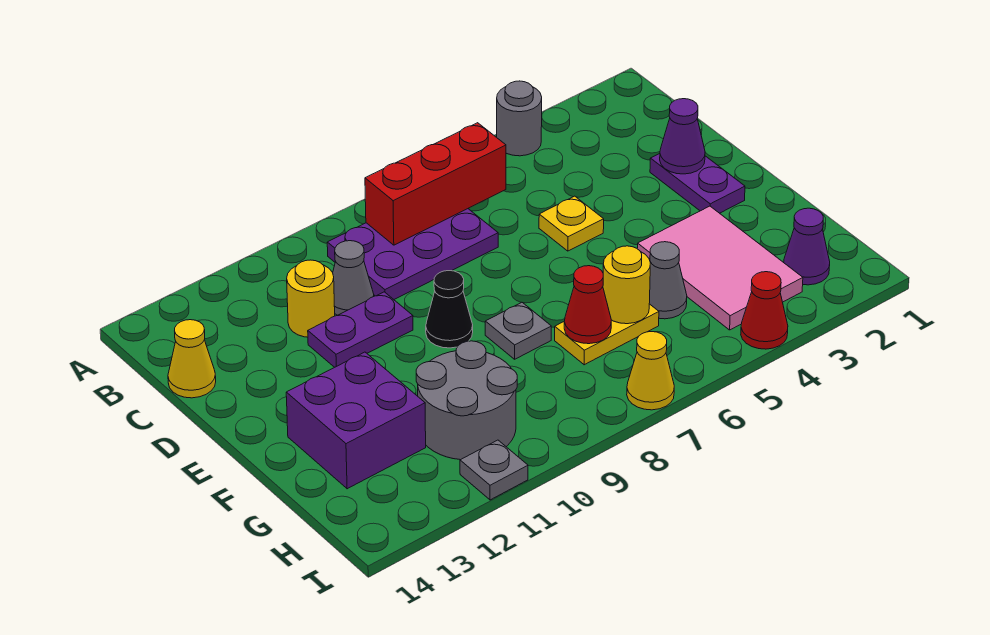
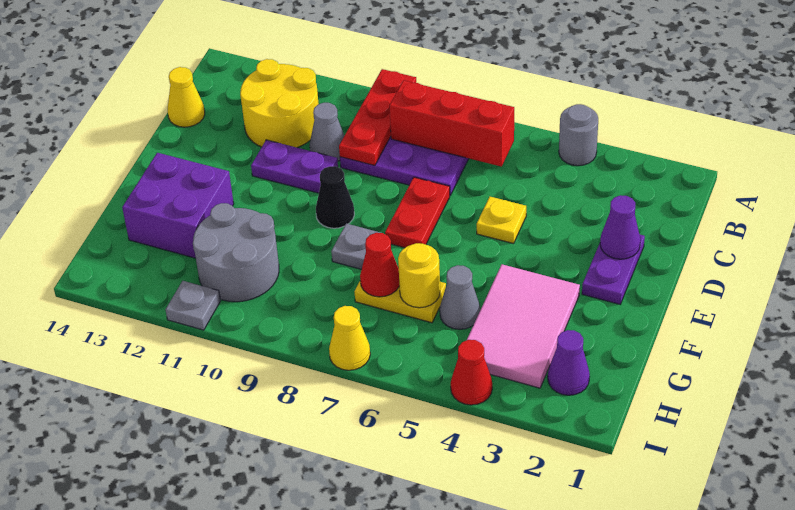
none -> red plate A9:C9 level 2
yellow round brick C11 level 1 -> yellow round brick B11:C12 level 1
none -> red plate D7:E7 level 1

